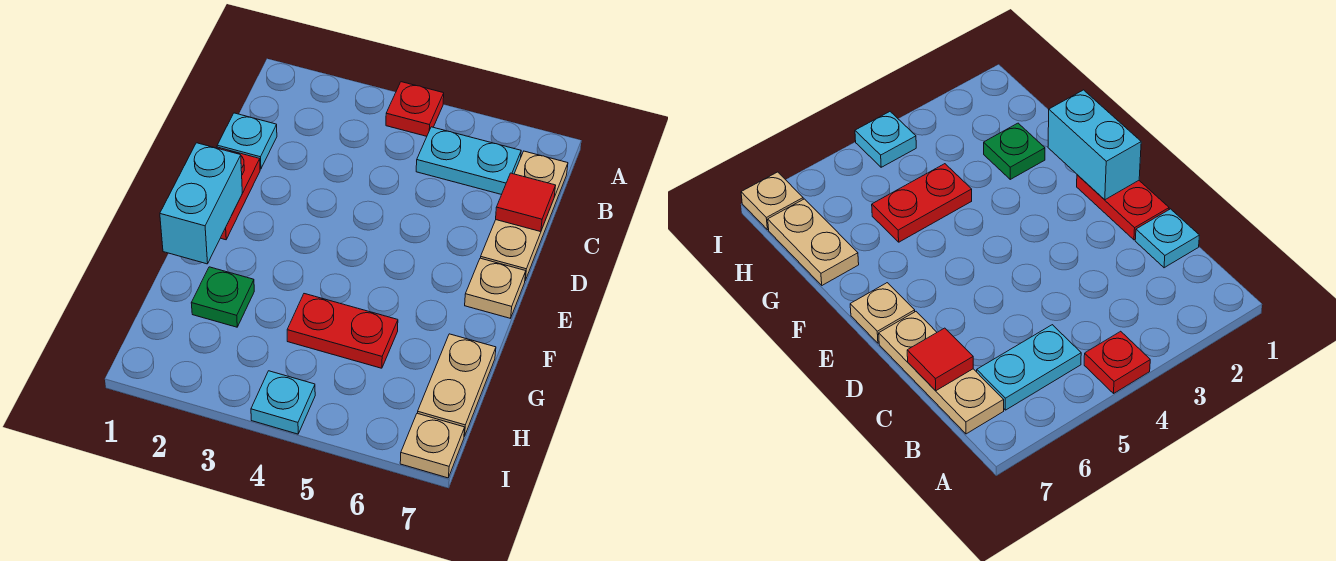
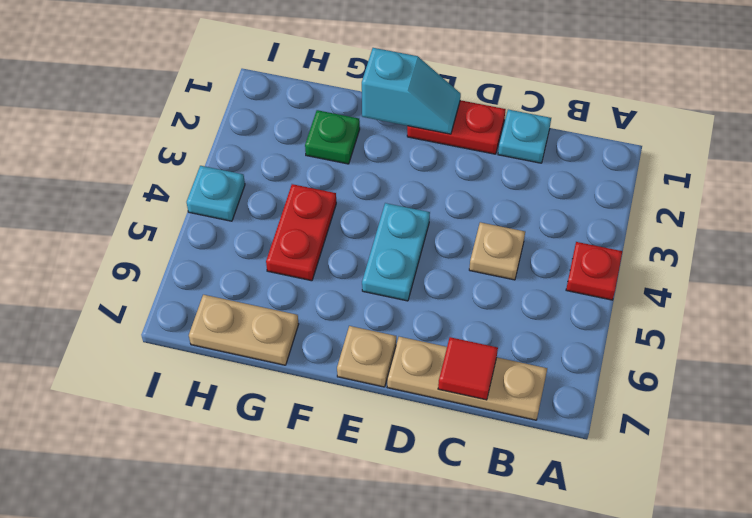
cyan plate B5:B6 level 1 -> cyan plate E4:E5 level 1
cyan brick E1:F1 level 2 -> cyan slope E1:F1 level 2 top F
tan plate I7 level 1 -> tan plate C4 level 1

